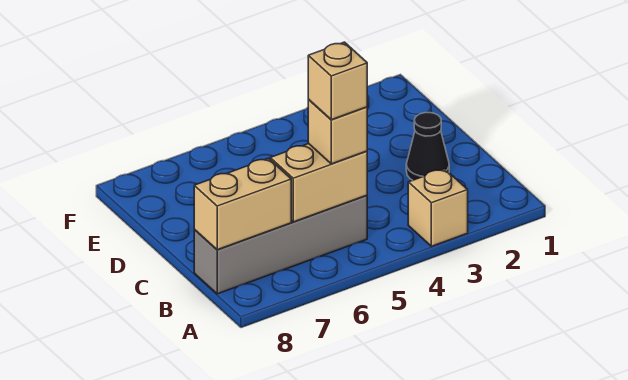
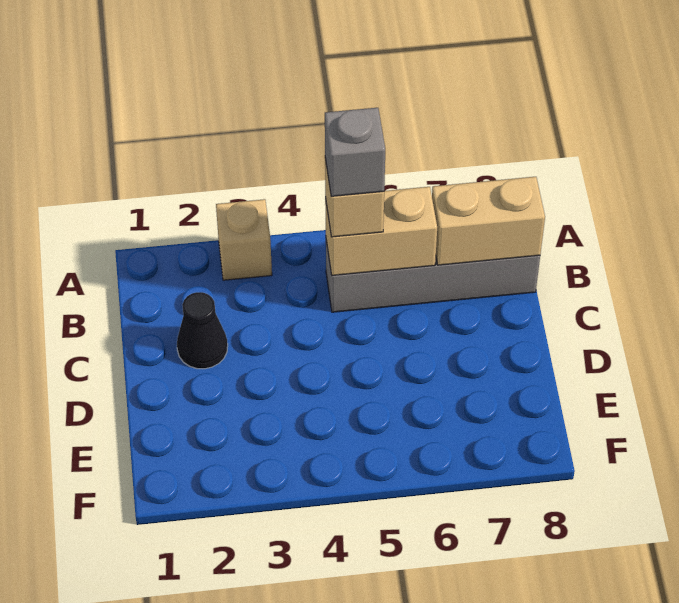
tan brick B5 level 4 -> grey brick B5 level 4

